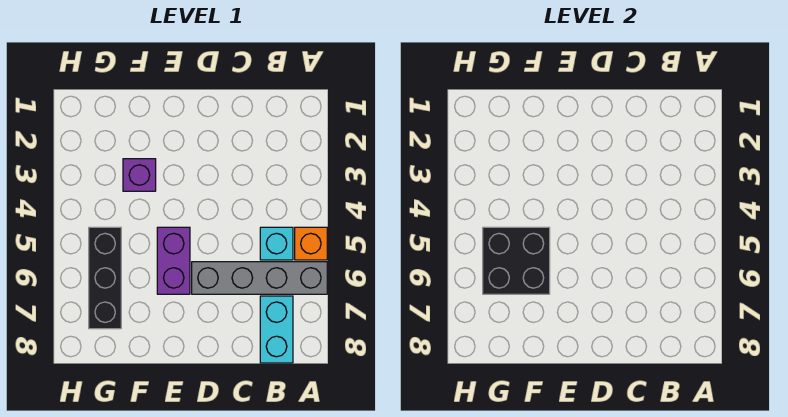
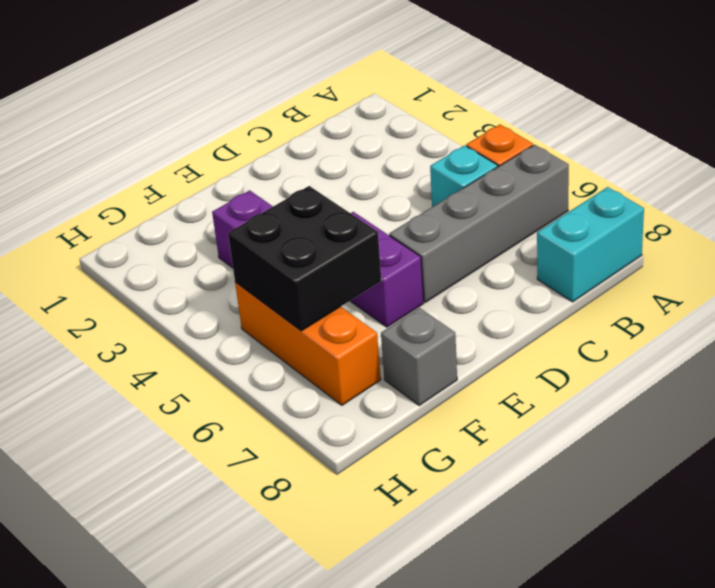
cyan brick B7:B8 level 1 -> cyan brick A8:B8 level 1
none -> grey brick F8 level 1
black brick G5:G7 level 1 -> orange brick G5:G7 level 1

